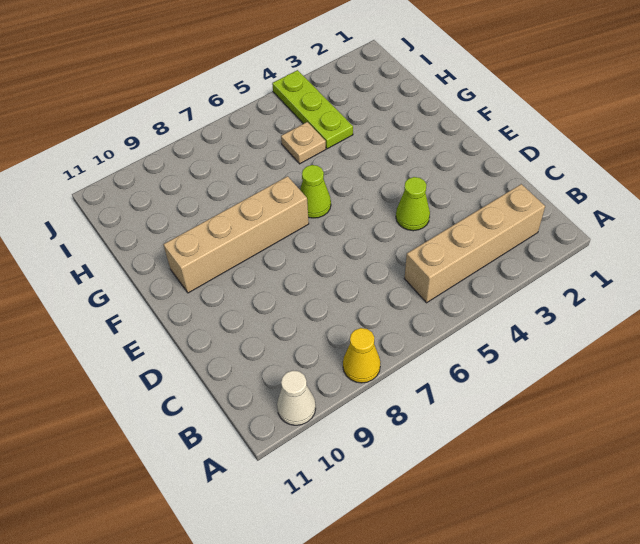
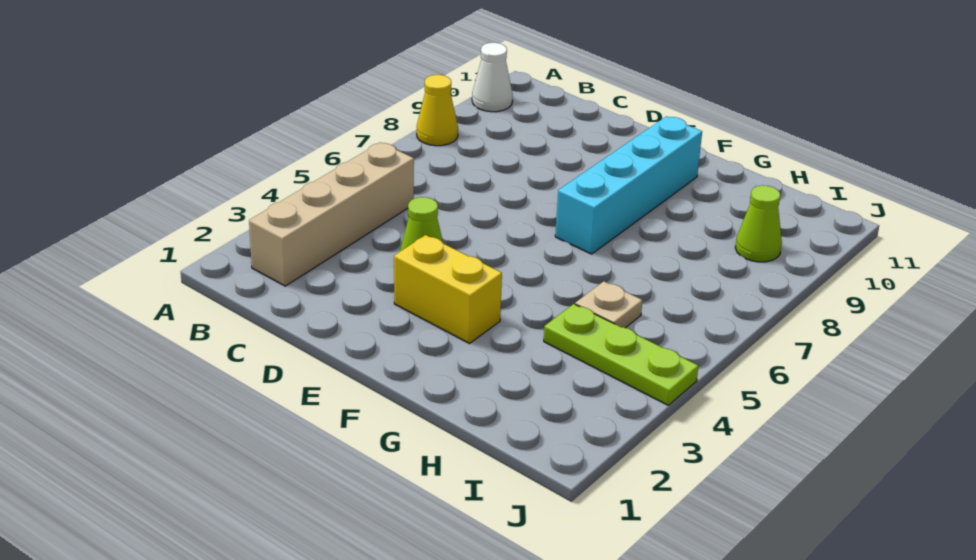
none -> yellow brick E3:F3 level 1
lime cone F6 level 1 -> lime cone I9 level 1
tan brick F7:F10 level 1 -> cyan brick F7:F10 level 1

